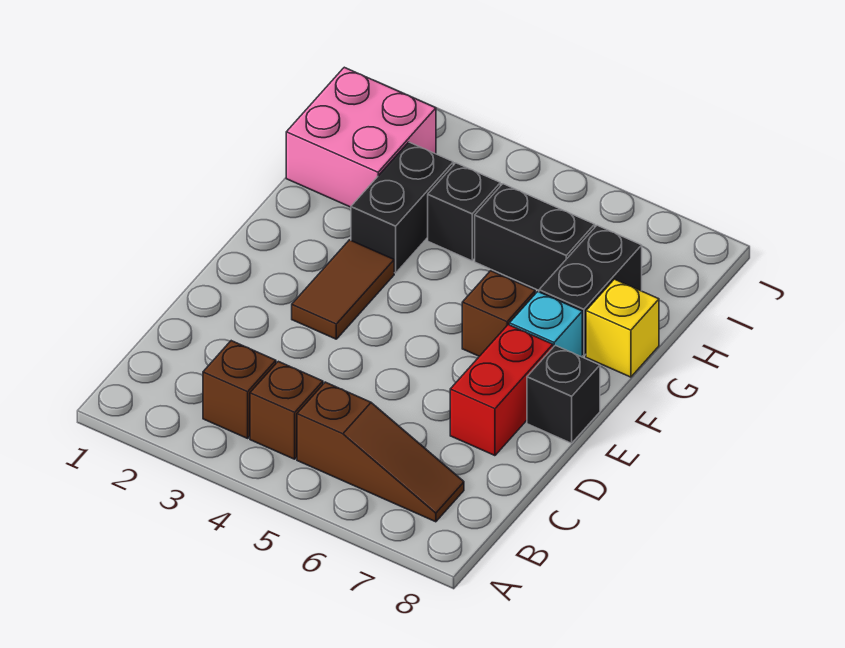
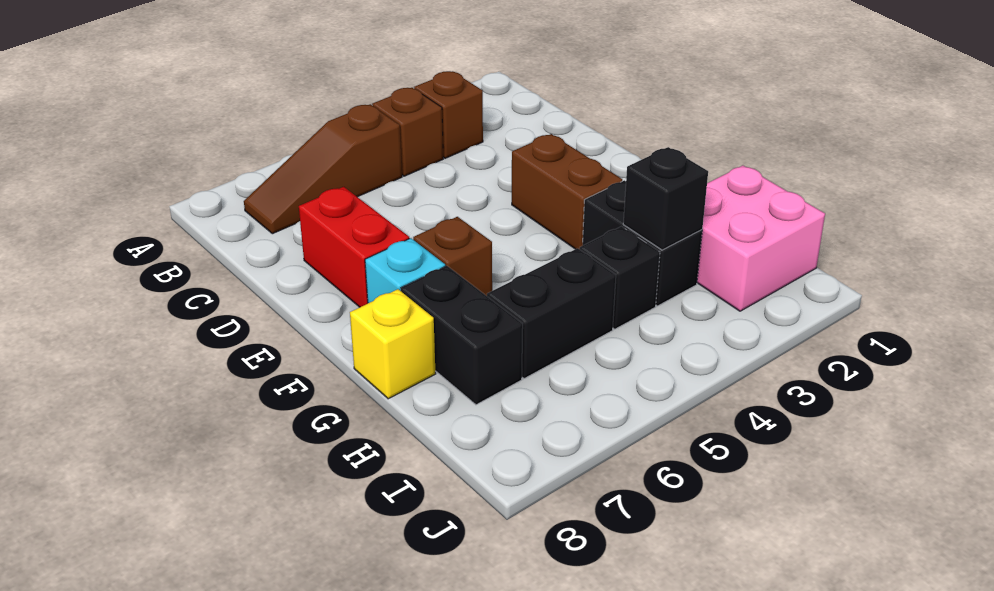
brown tile E3:F3 level 1 -> brown brick E3:F3 level 1
black brick E8 level 1 -> black brick H3 level 2

